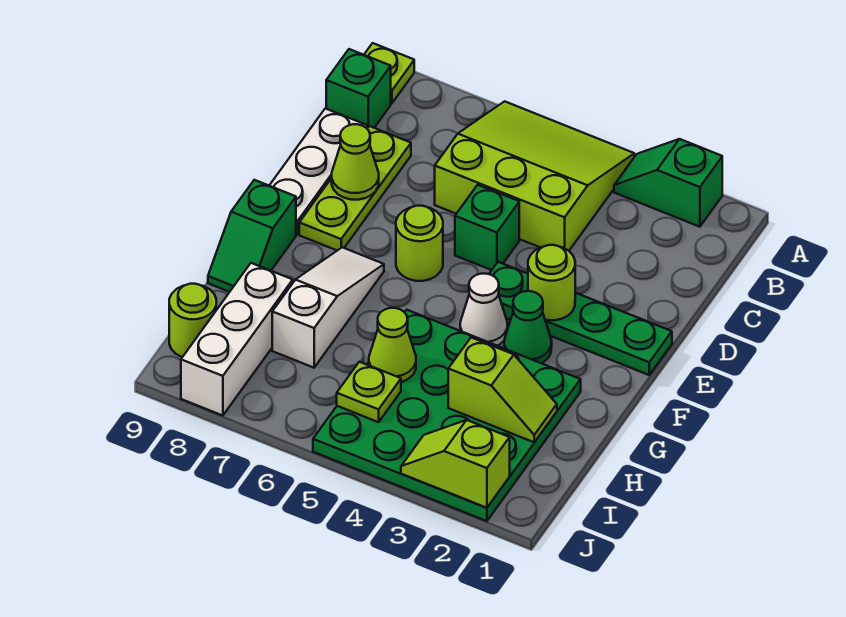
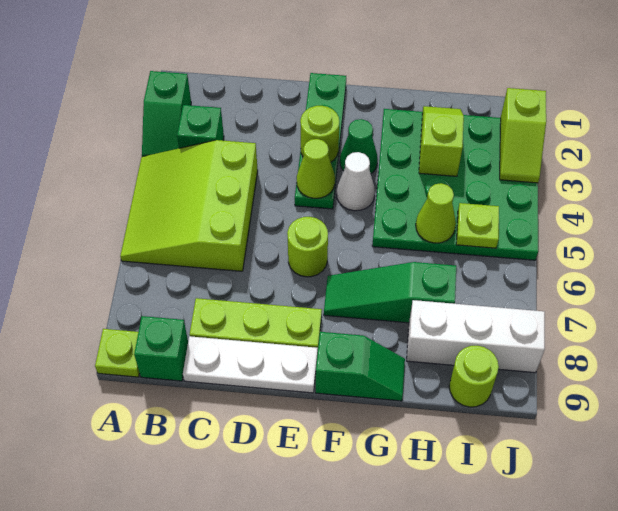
green brick D5 level 1 -> green brick B3 level 1
lime cone D8 level 2 -> lime cone E4 level 2
white slope F7:H7 level 1 top H -> green slope F7:H7 level 1 top H

